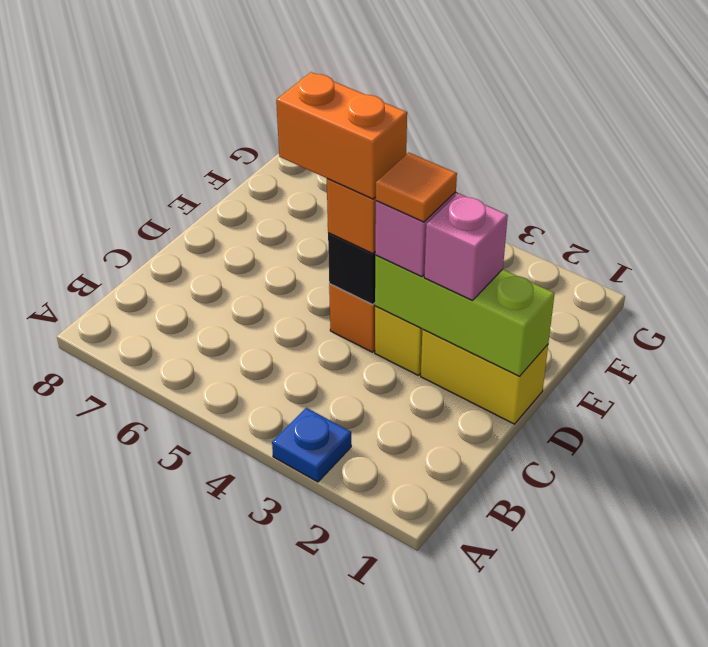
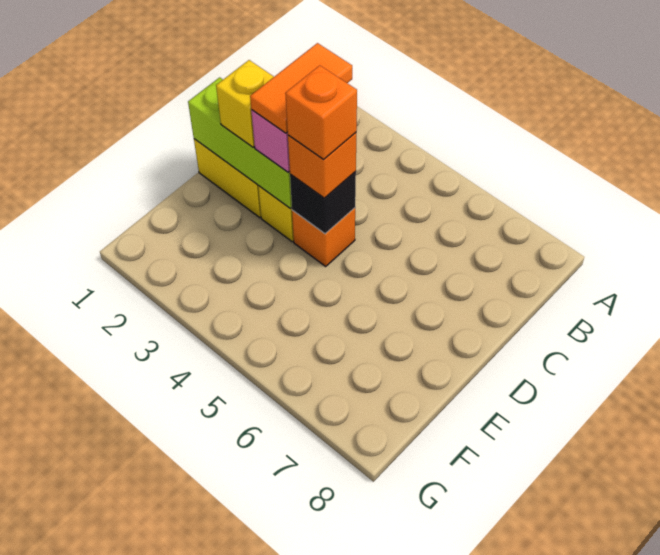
blue plate A3 level 1 -> none
pink brick D2 level 3 -> yellow brick D2 level 3
orange tile D3 level 4 -> orange tile C3:D3 level 4
orange brick D4:D5 level 4 -> orange brick D4 level 4

